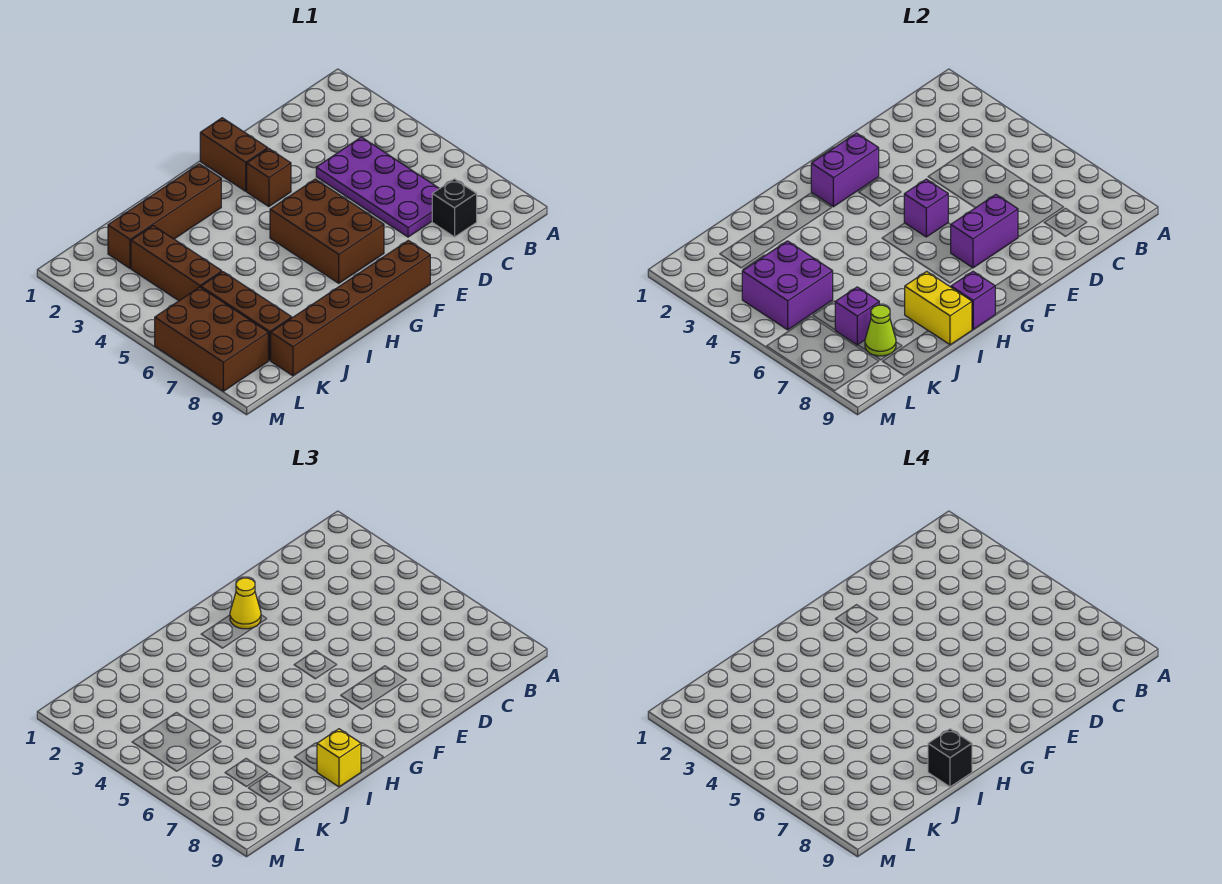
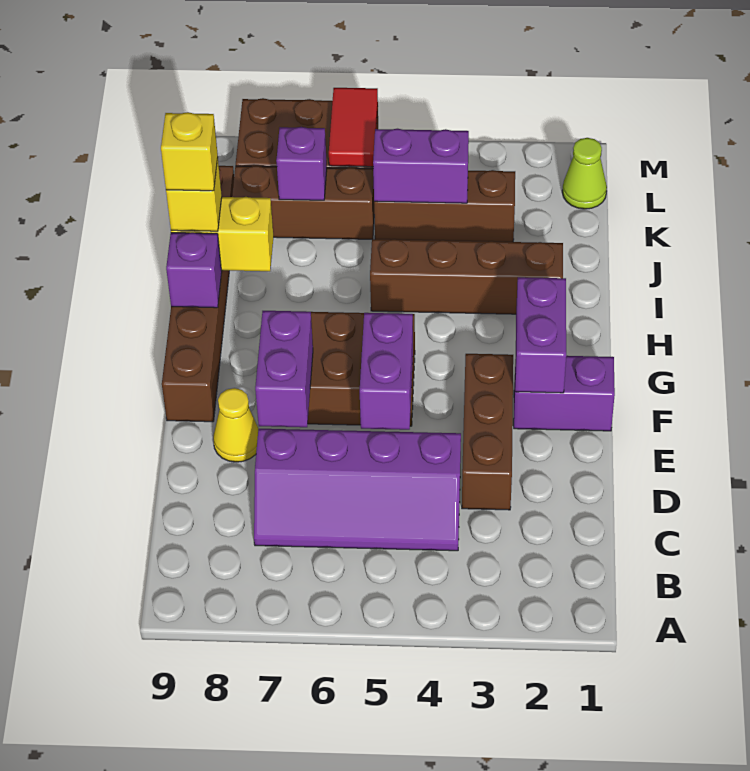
purple plate C4:D7 level 1 -> purple slope C4:D7 level 1 top D
black brick C8 level 1 -> none
brown brick F1:F2 level 1 -> purple brick F1:F2 level 1
yellow cone F2 level 3 -> yellow cone E8 level 1
brown brick F3 level 1 -> brown brick D3:F3 level 1
purple brick F5 level 2 -> purple brick E5:F5 level 2
brown brick H2:K2 level 1 -> brown brick I2:I5 level 1
black brick I9 level 4 -> yellow brick I9 level 4
purple brick K4:L5 level 2 -> purple brick K4:K5 level 2
lime cone K8 level 2 -> lime cone L1 level 1
none -> red tile L6:M6 level 2

